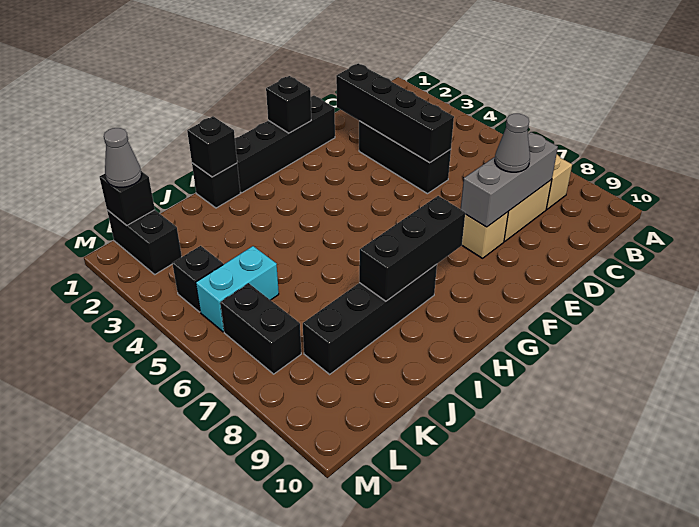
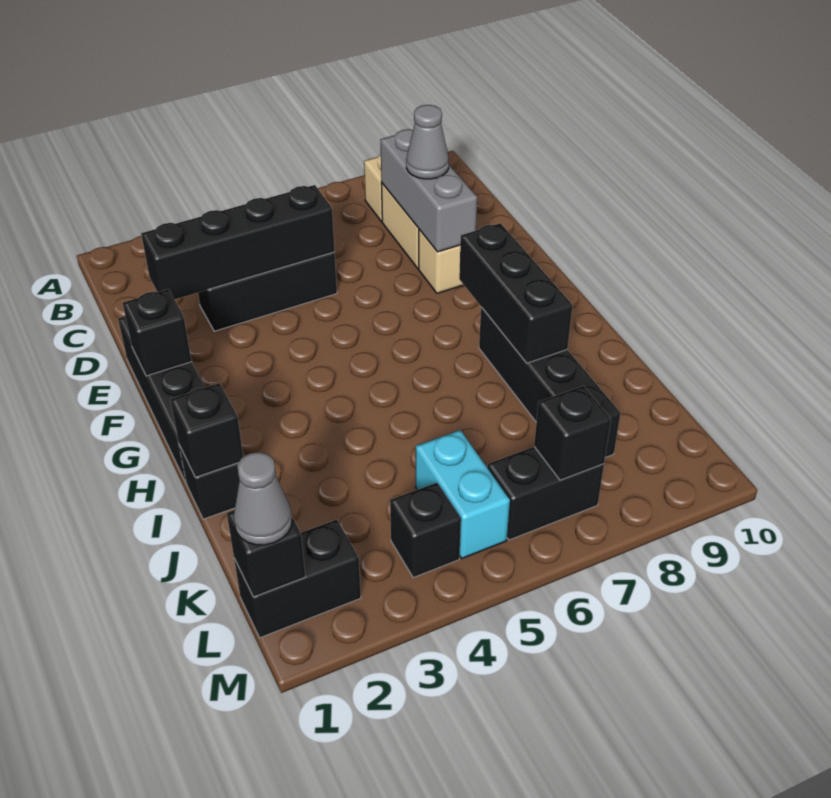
none -> black brick L7 level 2

